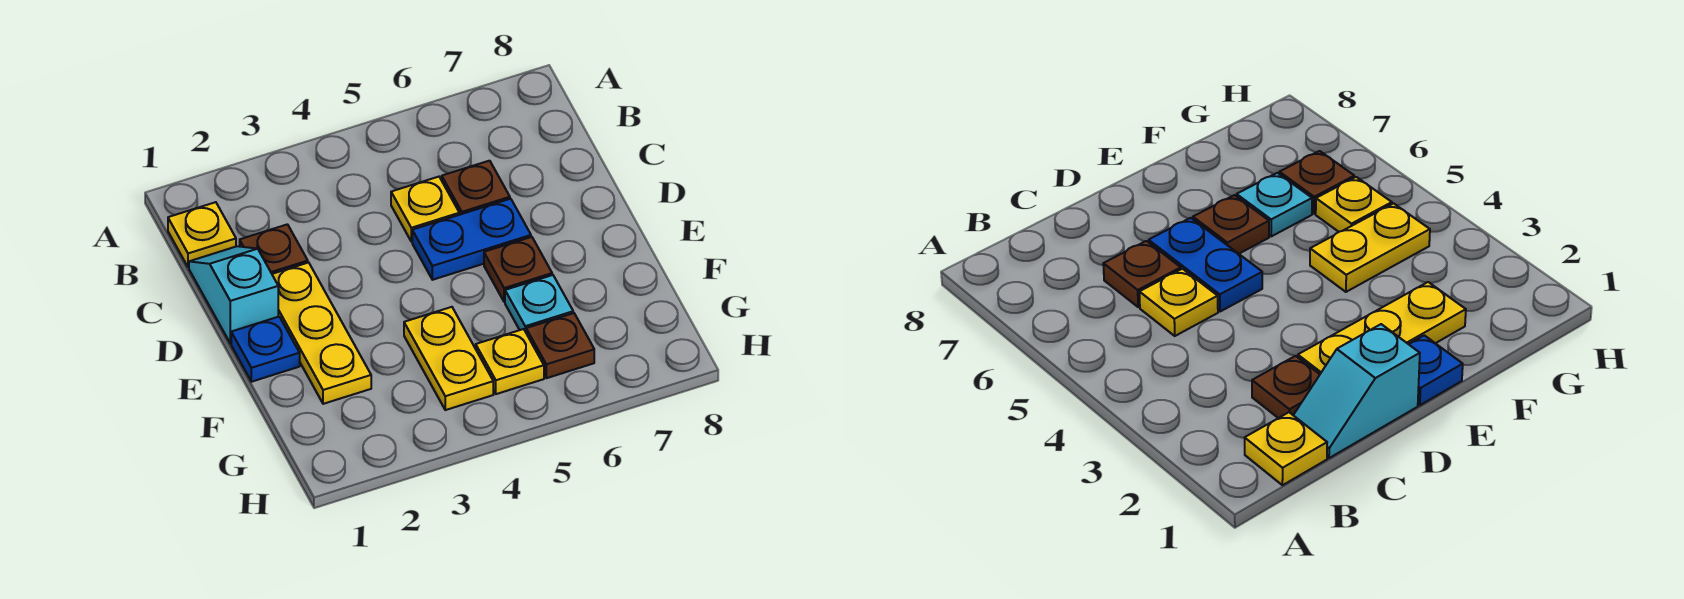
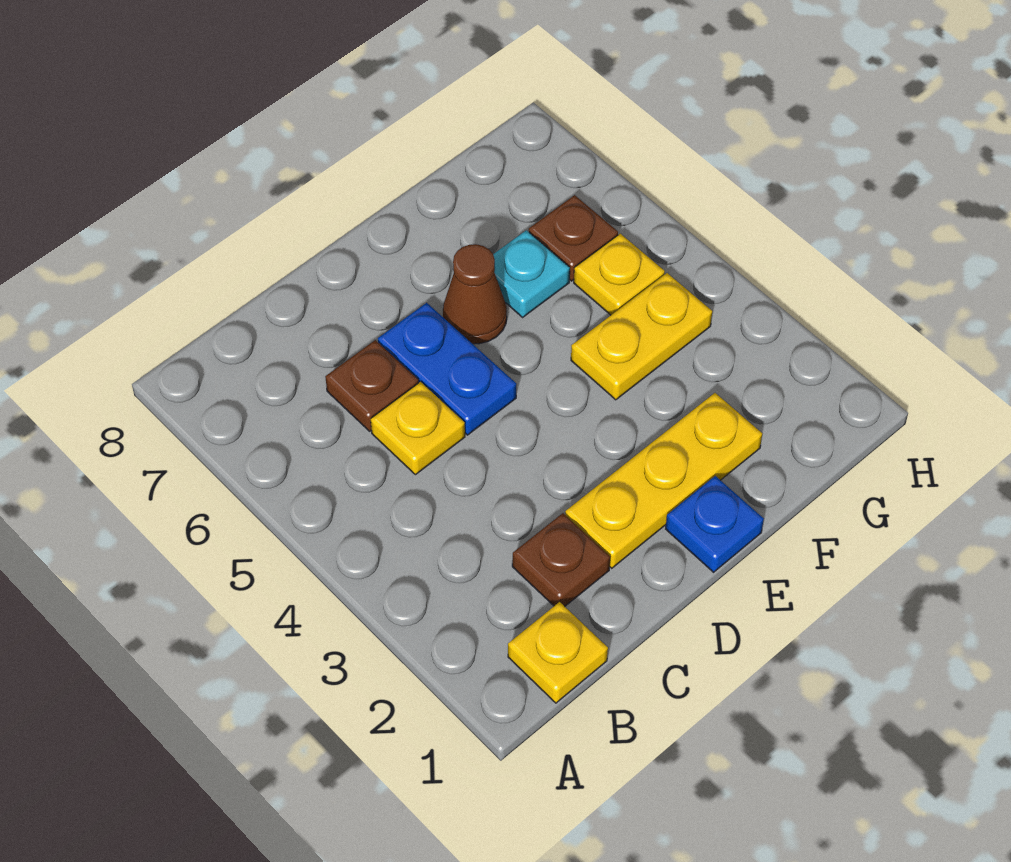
cyan slope C1:D1 level 1 top D -> none
brown plate E6 level 1 -> brown cone E6 level 1

